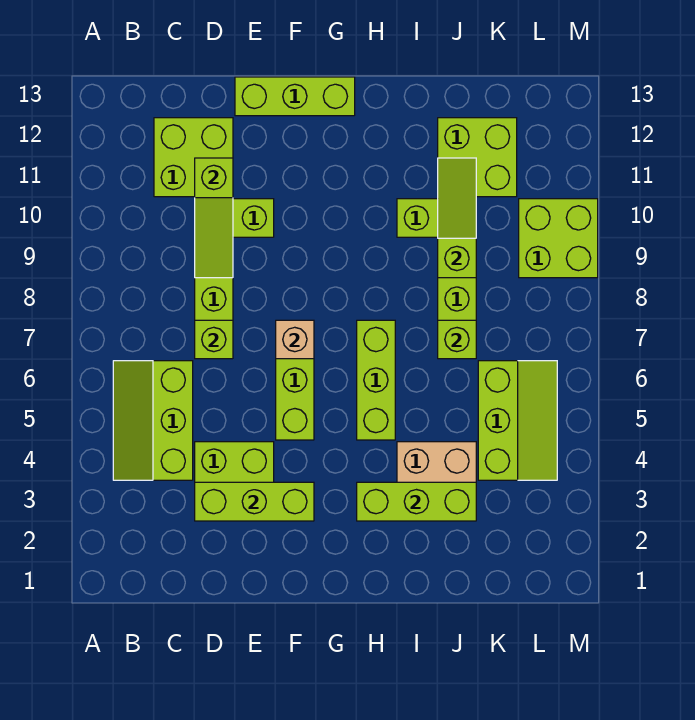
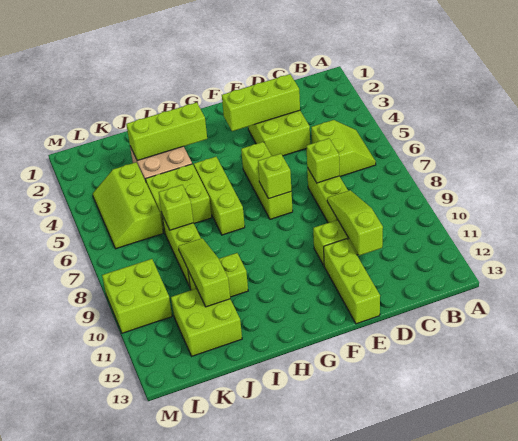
lime slope B4:C6 level 1 top C -> lime slope B5:C6 level 1 top C
lime brick C11:D12 level 1 -> lime brick I5:J6 level 1
lime brick E13:G13 level 1 -> lime brick E11:E13 level 1
tan brick F7 level 2 -> lime brick F7 level 2
lime slope J9:J11 level 2 top 9 -> lime slope J9:J11 level 2 top 11

